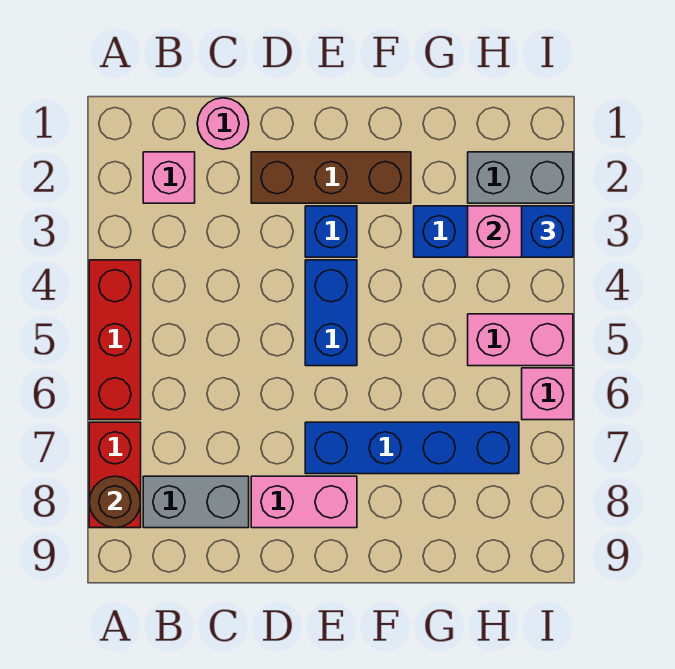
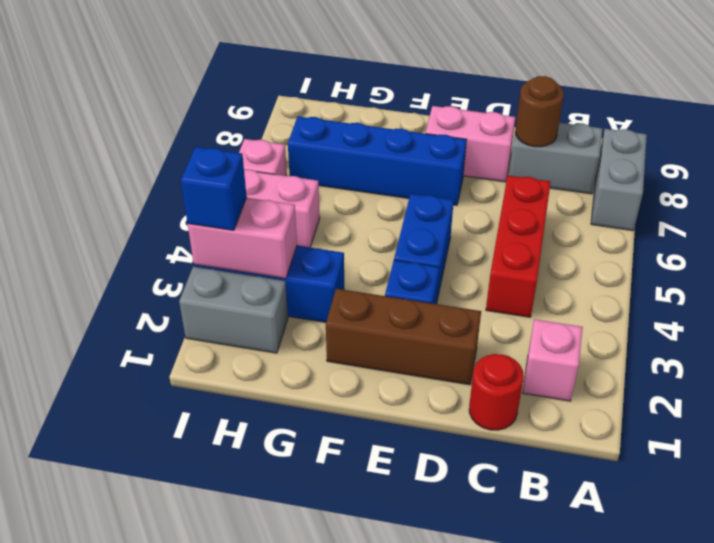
red brick A4:A6 level 1 -> red brick C4:C6 level 1
red brick A7:A8 level 1 -> grey brick A7:A8 level 1
brown round brick A8 level 2 -> brown round brick C8 level 2
pink round brick C1 level 1 -> red round brick C1 level 1

